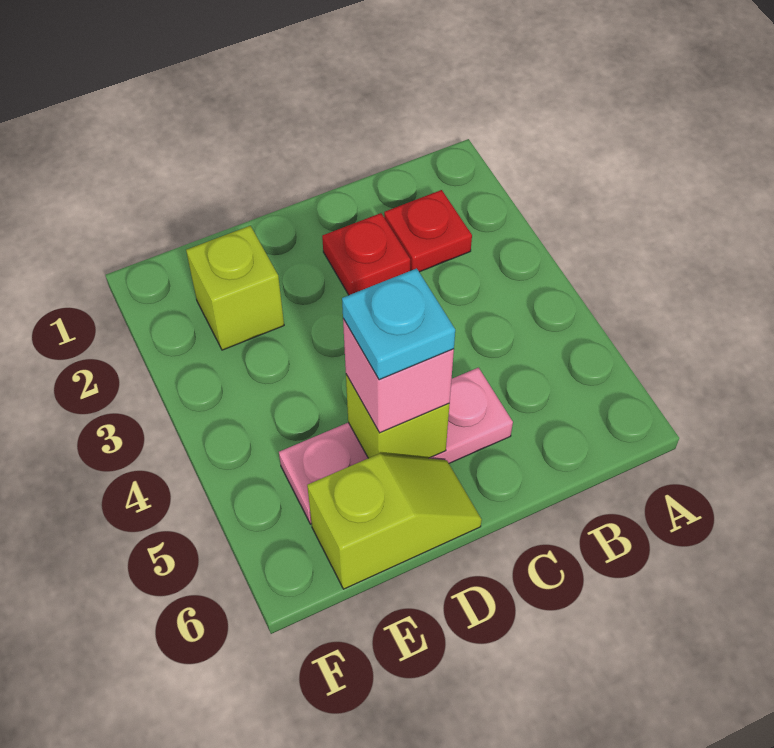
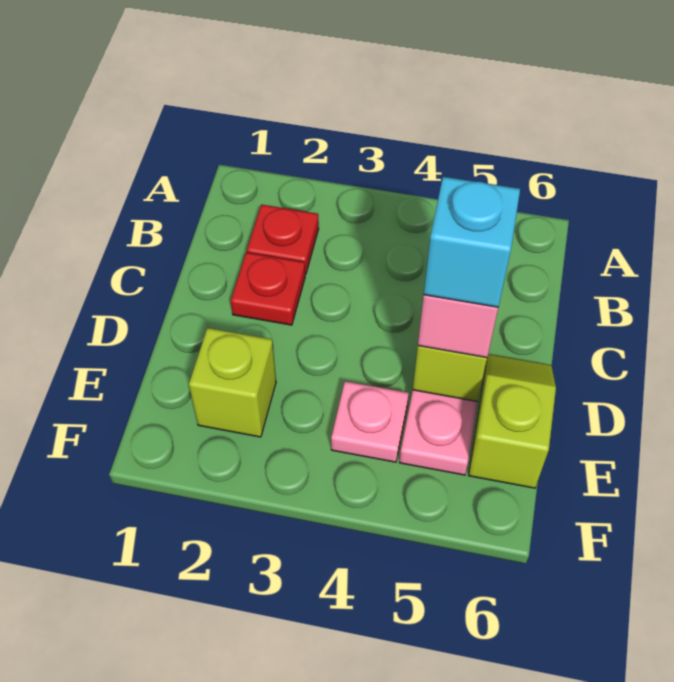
cyan plate D5 level 4 -> cyan brick D5 level 4
none -> pink plate E4 level 1

